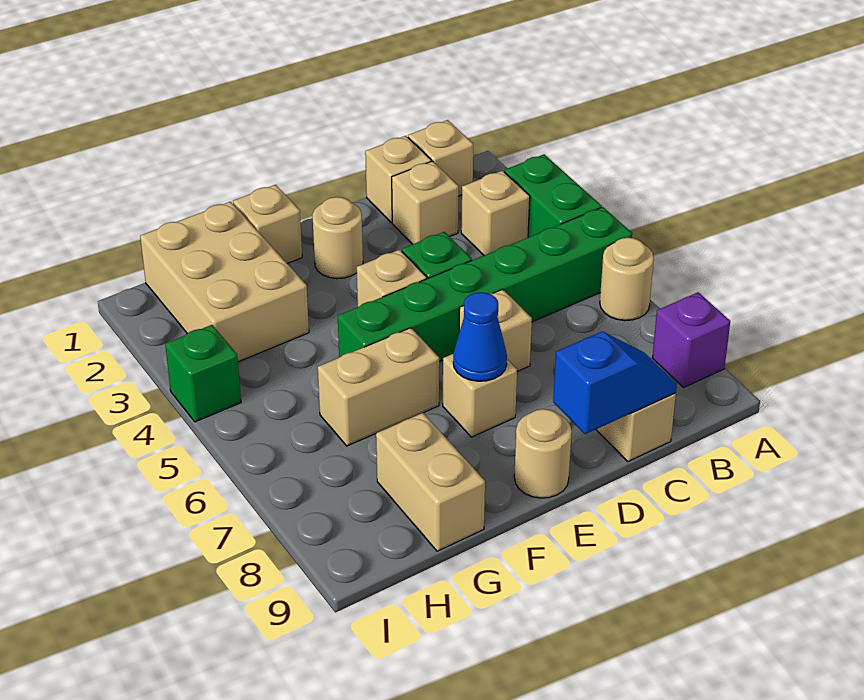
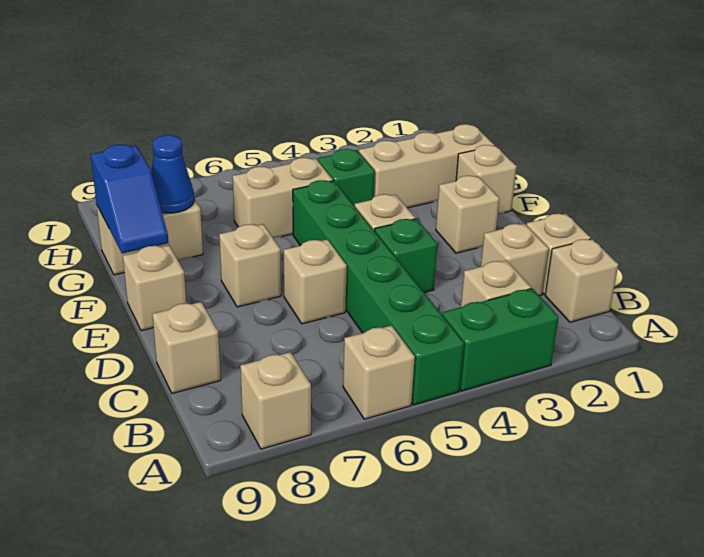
tan round brick A6 level 1 -> tan brick A6 level 1
purple brick A8 level 1 -> tan brick A8 level 1
blue slope C9:D9 level 2 top D -> blue slope F9:G9 level 2 top G
tan round brick E2 level 1 -> tan brick E2 level 1
blue cone E7 level 2 -> blue cone G8 level 2
tan round brick E9 level 1 -> tan brick E9 level 1
tan brick F6:G6 level 1 -> tan brick G5:G6 level 1
tan brick G1:H3 level 1 -> tan brick G1:G3 level 1
green brick I4 level 1 -> green brick G4 level 1

